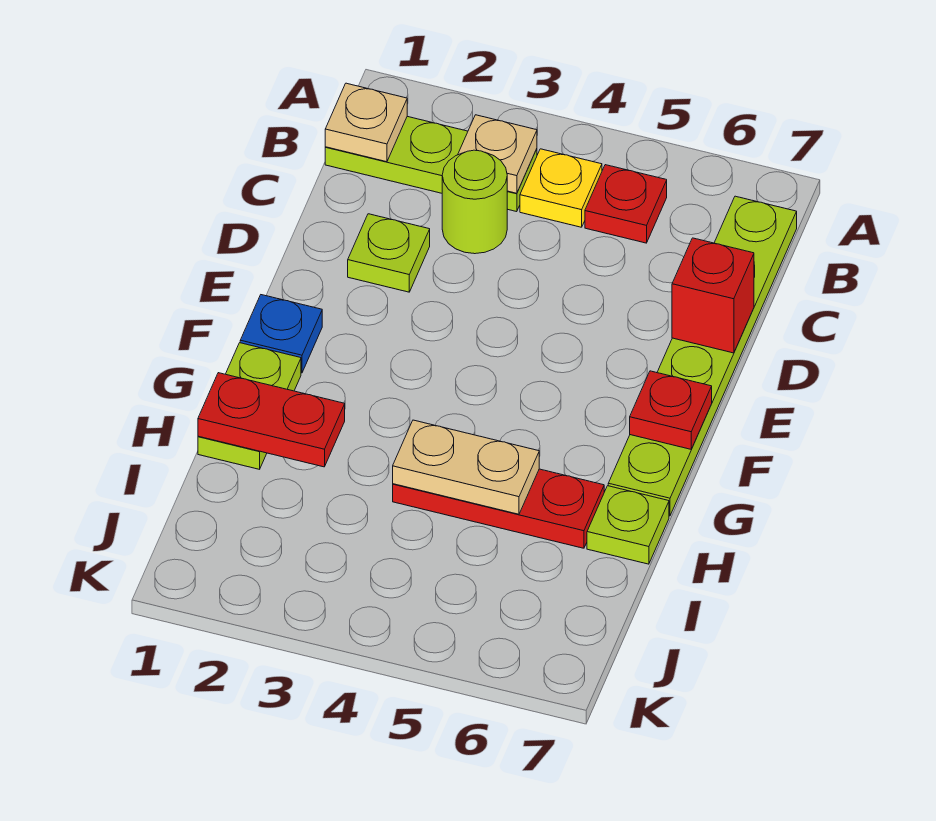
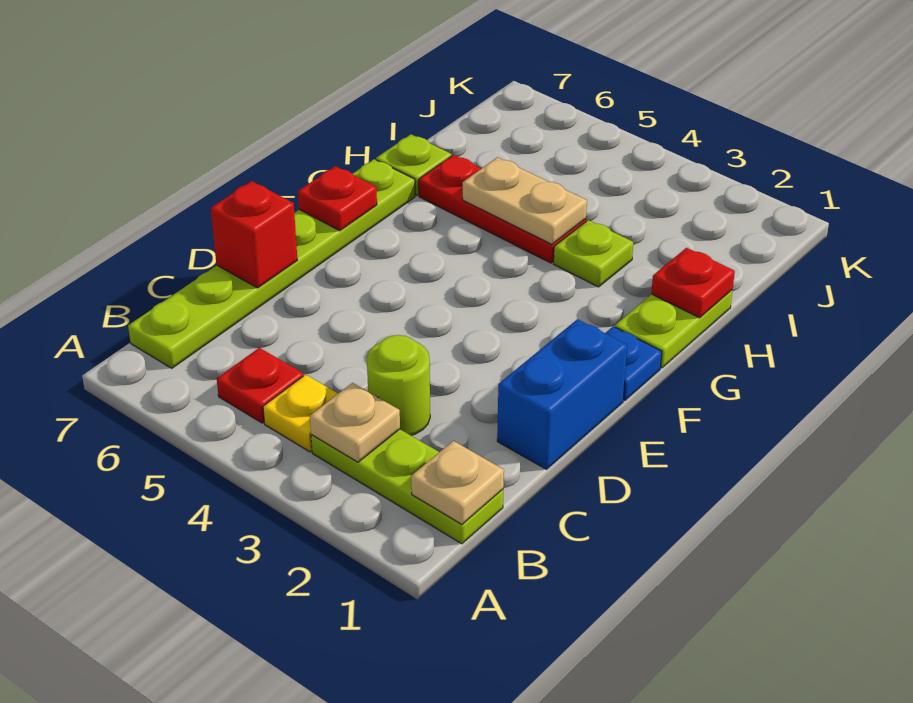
none -> blue brick D1:E1 level 1
lime plate D2 level 1 -> lime plate H3 level 1
red plate H1:H2 level 2 -> red plate H1 level 2

